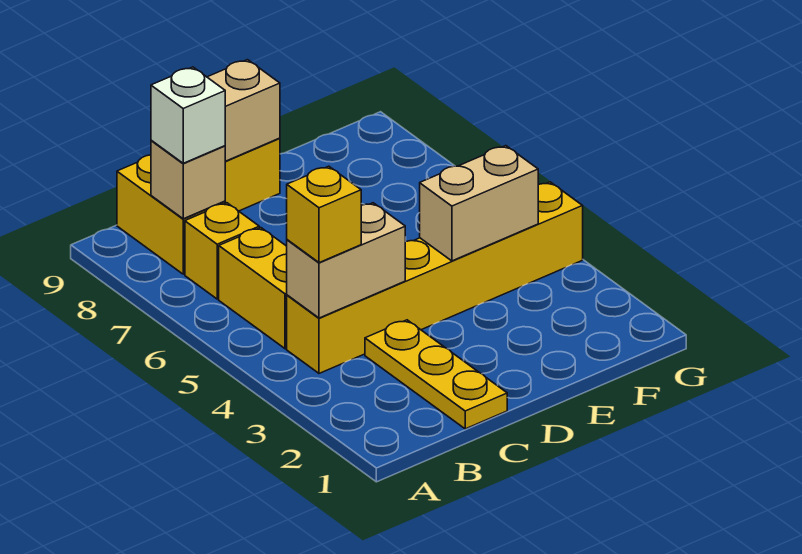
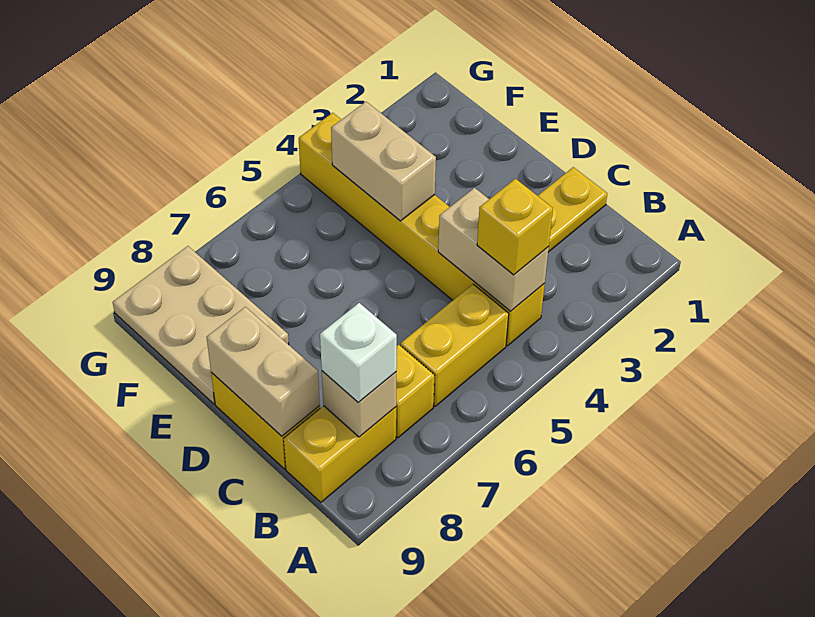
none -> tan plate E8:G9 level 1

